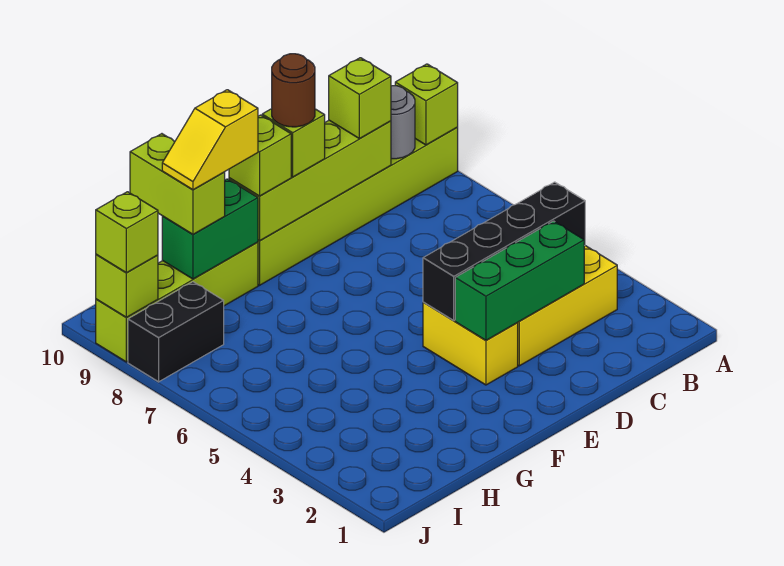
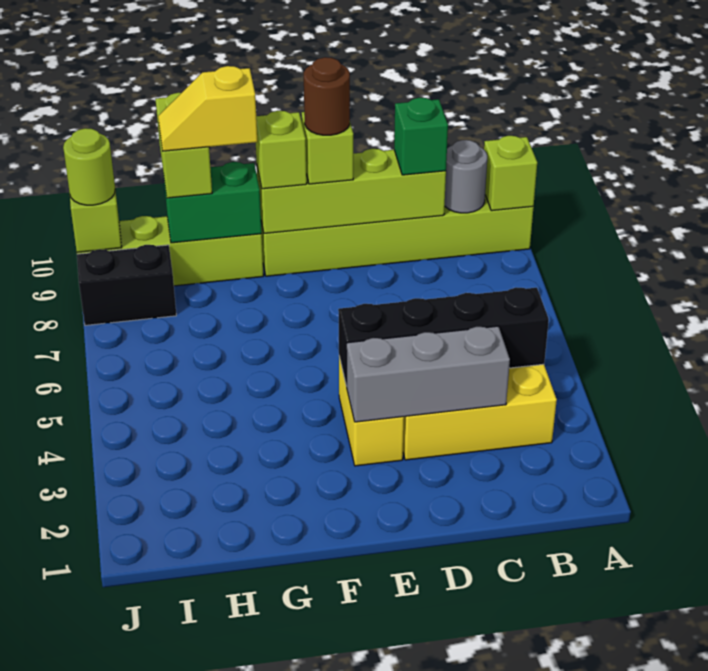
green brick C3:E3 level 2 -> grey brick C3:E3 level 2
lime brick C9 level 3 -> green brick C9 level 3
lime brick J9 level 3 -> lime round brick J9 level 3

